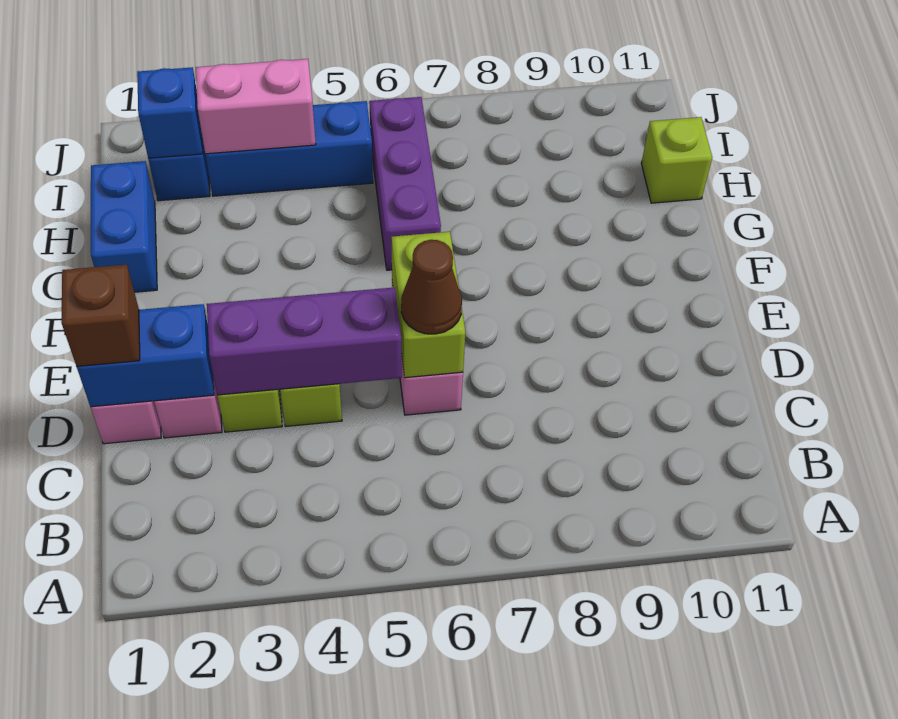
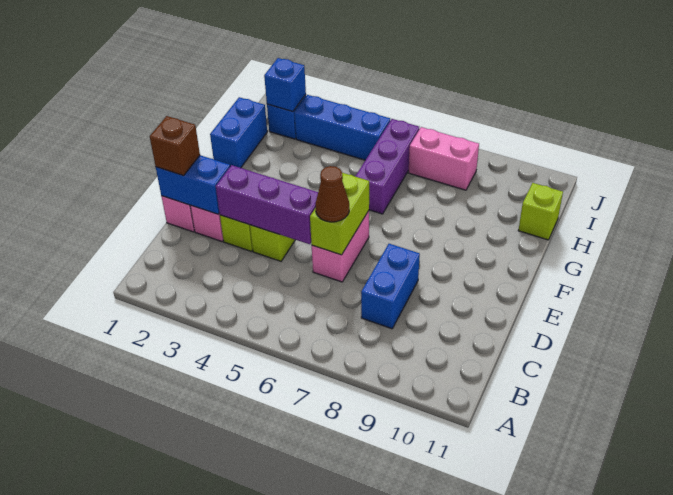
none -> blue brick C8:D8 level 1
pink brick I3:I4 level 2 -> pink brick I7:I8 level 1

